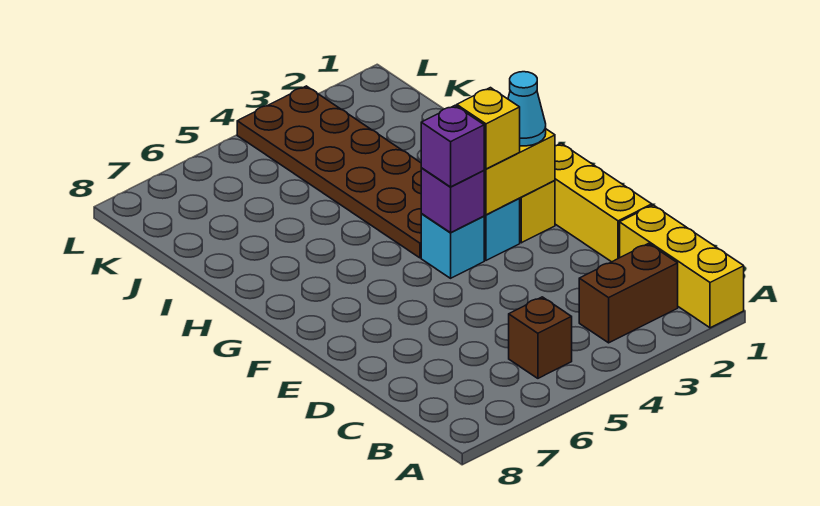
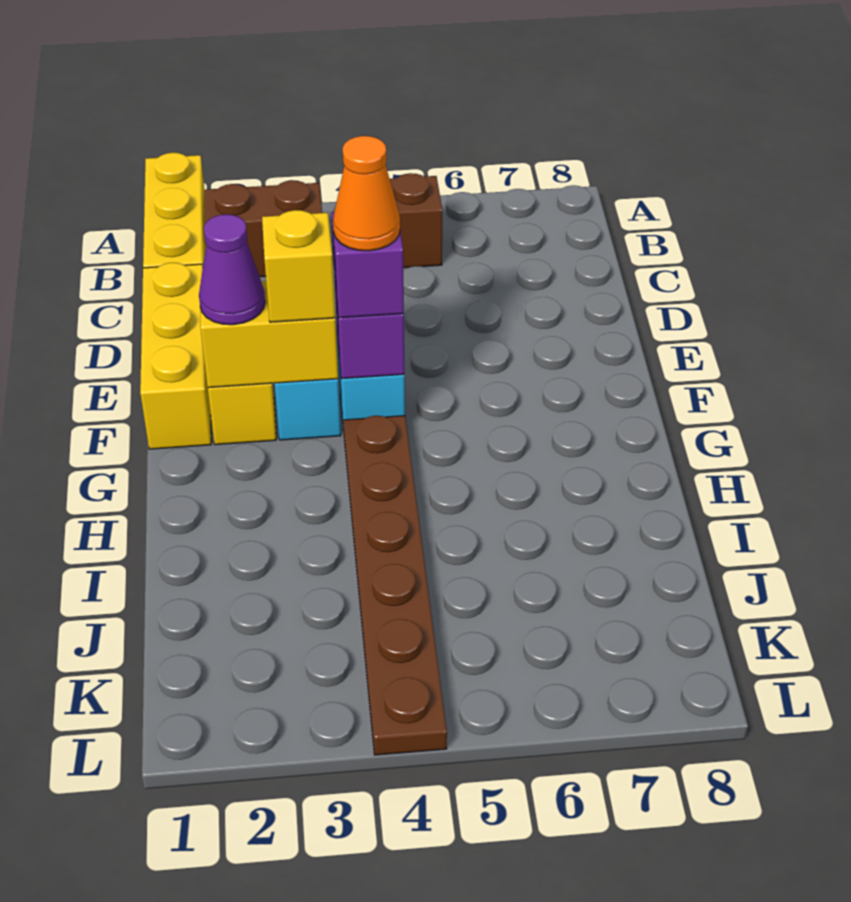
cyan cone F2 level 3 -> purple cone F2 level 3
none -> orange cone F4 level 4
brown plate G3:L4 level 1 -> brown plate G4:L4 level 1

